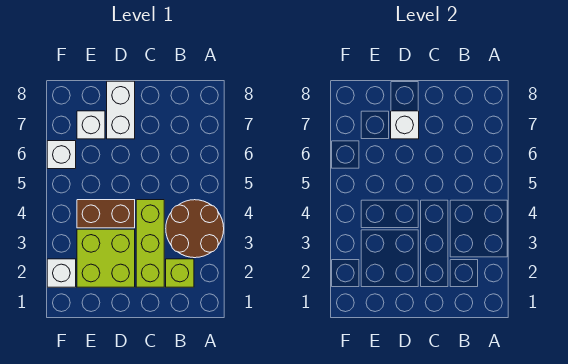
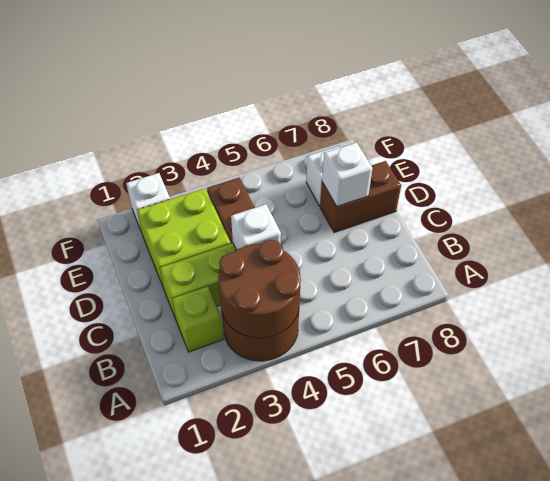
none -> brown round brick A3:B4 level 2
white brick D7:D8 level 1 -> brown brick D7:D8 level 1
white brick F6 level 1 -> white brick C4 level 2

